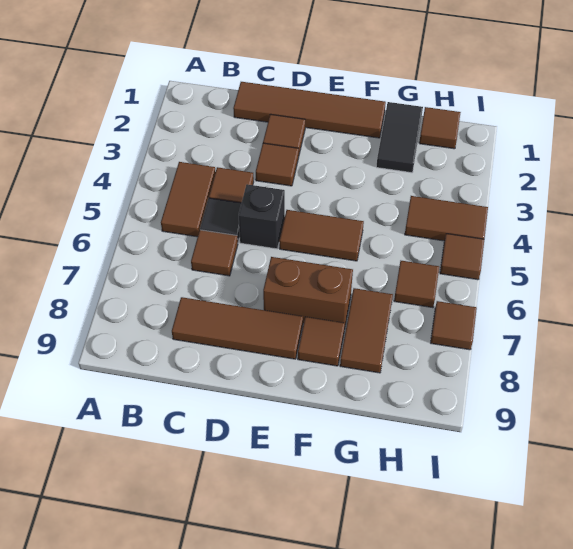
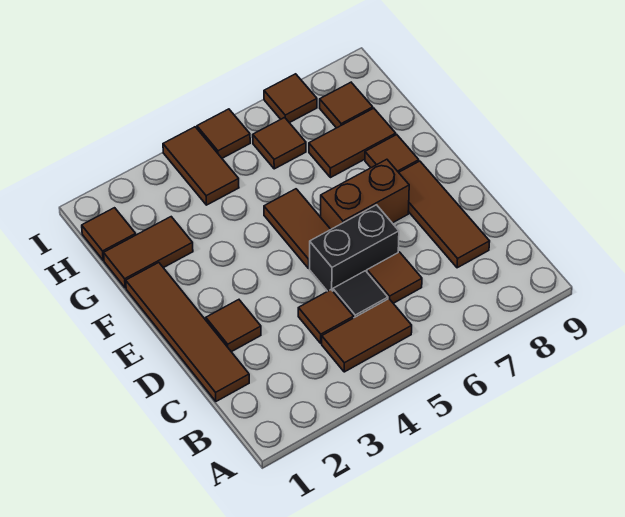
brown tile D3 level 1 -> brown tile H8 level 1
black brick D5 level 1 -> black brick D5:D6 level 1
brown brick E7:F7 level 1 -> brown brick E6:E7 level 1
black tile G1:G2 level 1 -> brown tile G1:G2 level 1

